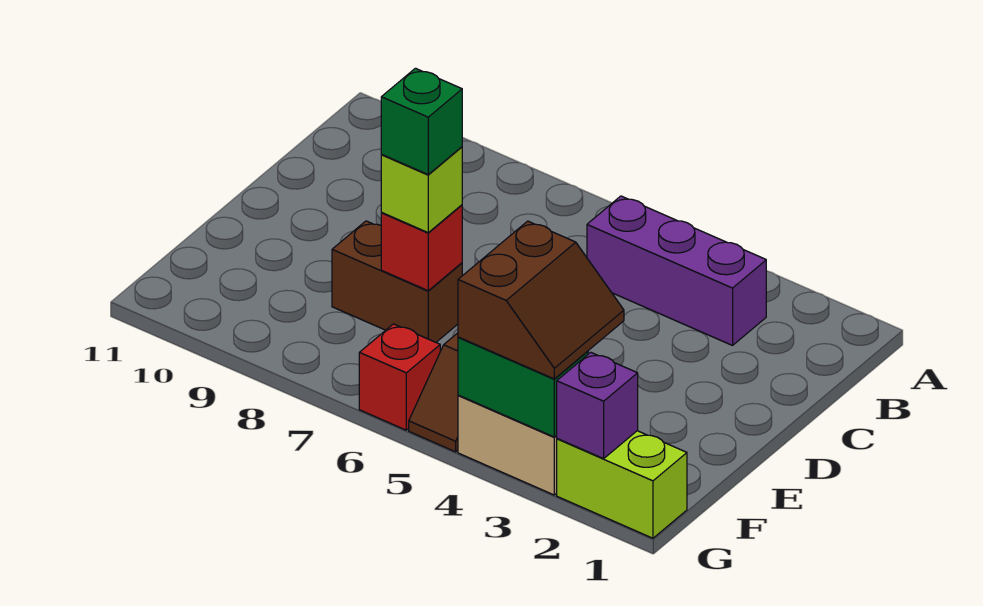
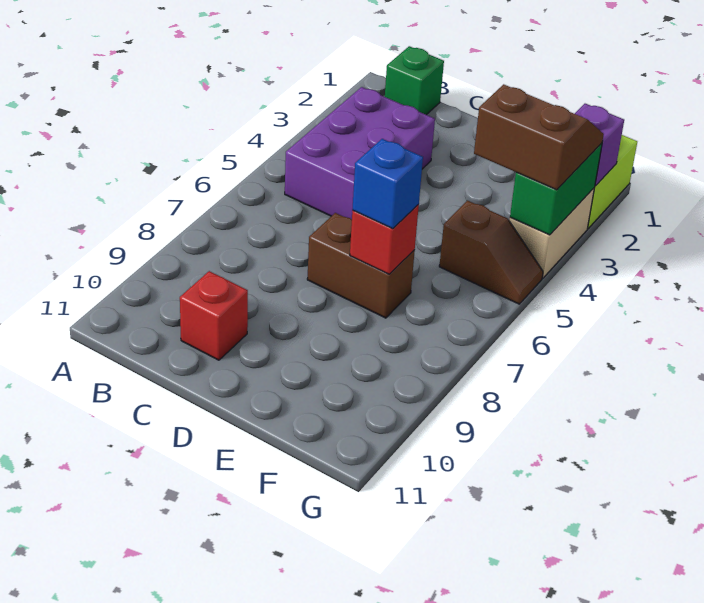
purple brick B3:B5 level 1 -> purple brick B3:C5 level 1
brown brick E7:E8 level 1 -> brown brick D7:E7 level 1
lime brick E7 level 3 -> blue brick E7 level 3
green brick E7 level 4 -> green brick B1 level 1
red brick G6 level 1 -> red brick C10 level 1

